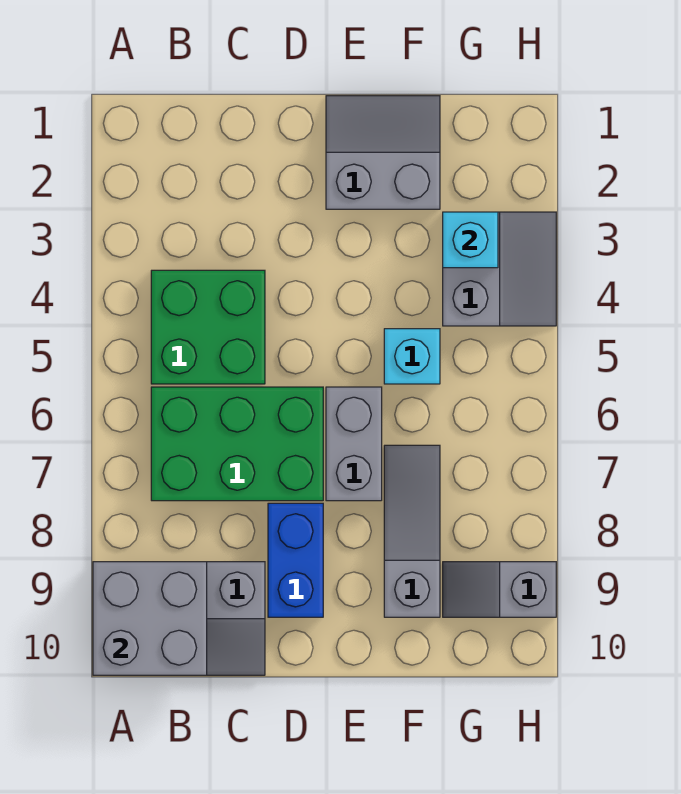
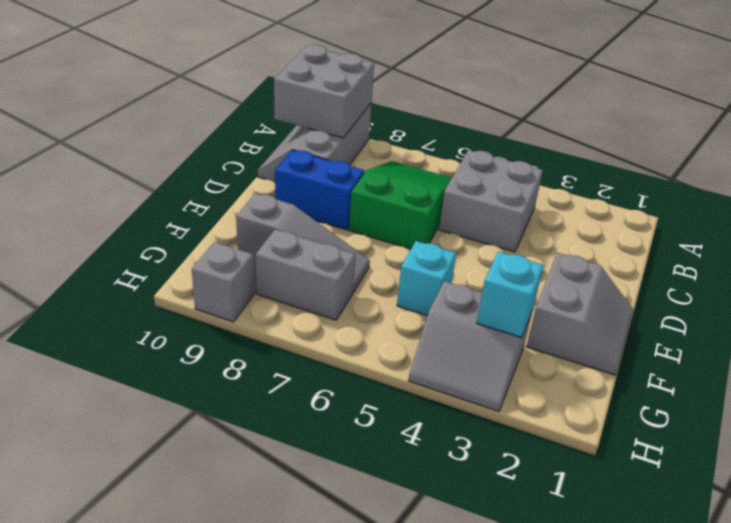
green brick B4:C5 level 1 -> grey brick B4:C5 level 1
green brick B6:D7 level 1 -> green slope B6:D7 level 1 top D
grey brick E6:E7 level 1 -> grey brick G7:G8 level 1

